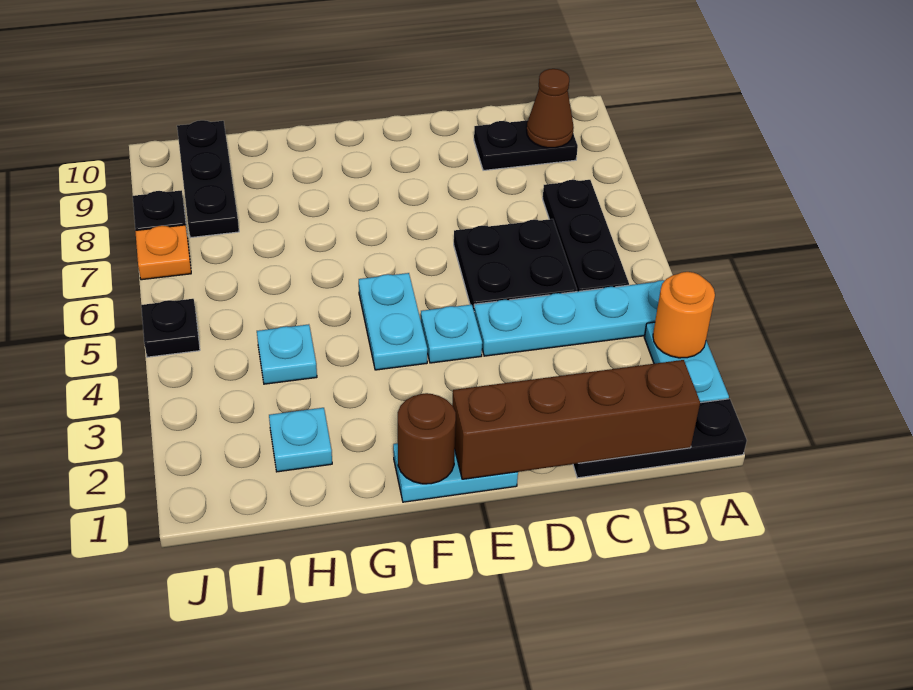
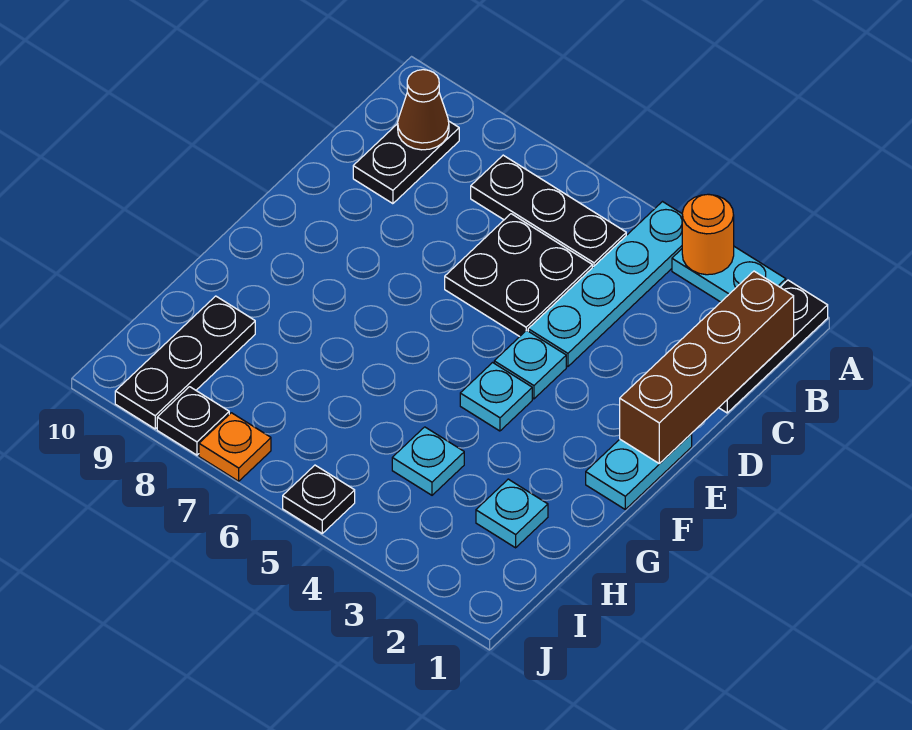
brown round brick F1 level 2 -> none
cyan plate F4:F5 level 1 -> cyan plate F4 level 1
black plate I8:I10 level 1 -> black plate H9:J9 level 1

